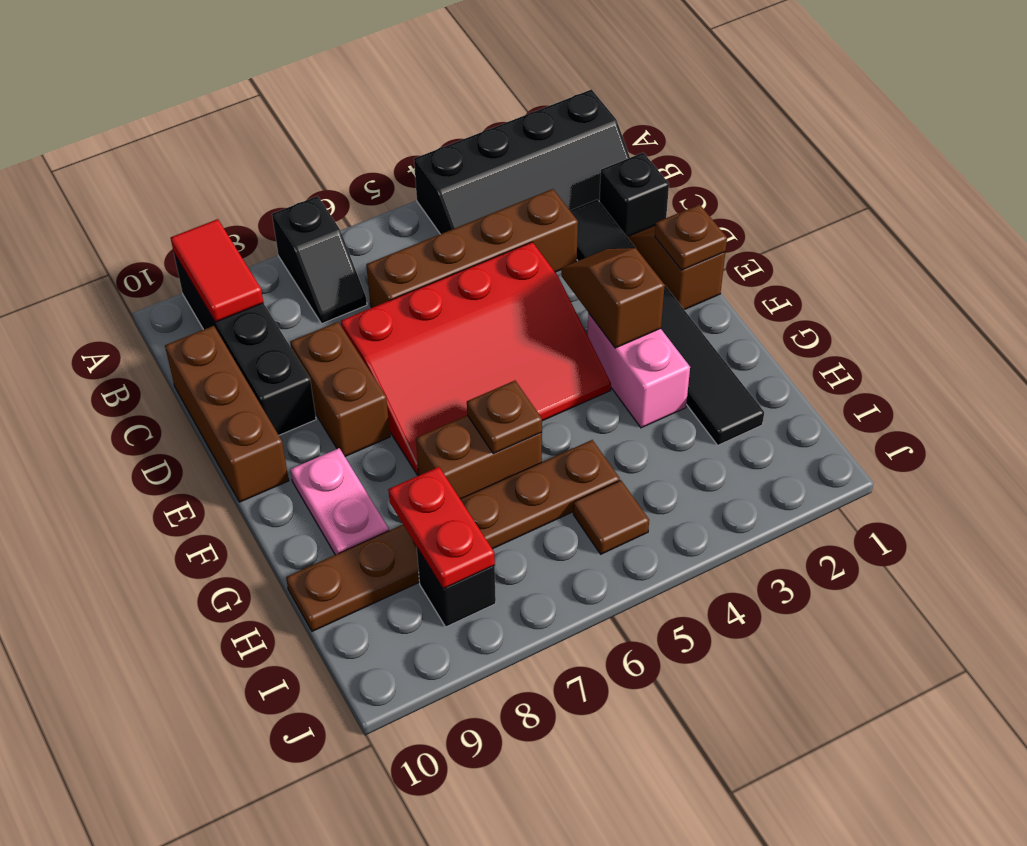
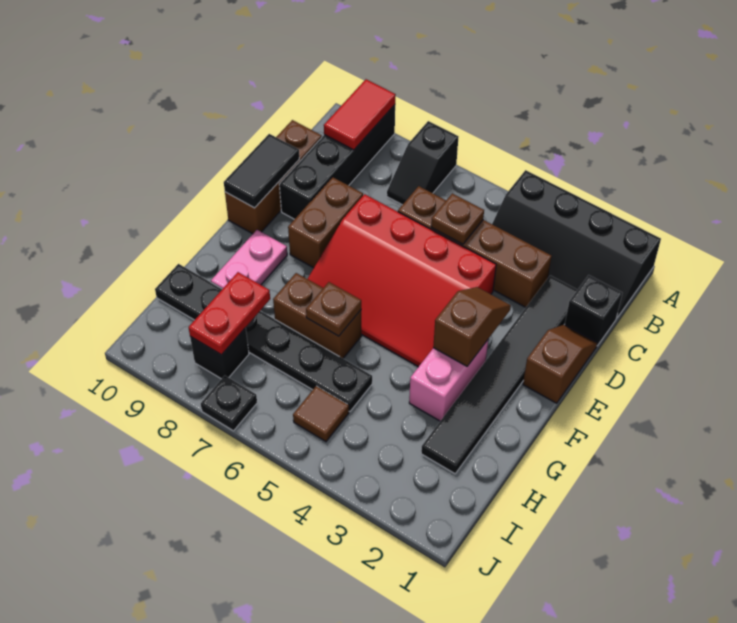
none -> black tile D10:E10 level 2
brown plate E1 level 2 -> brown plate C5 level 2
brown plate H5:H10 level 1 -> black plate H5:H10 level 1
none -> black plate J7 level 1

